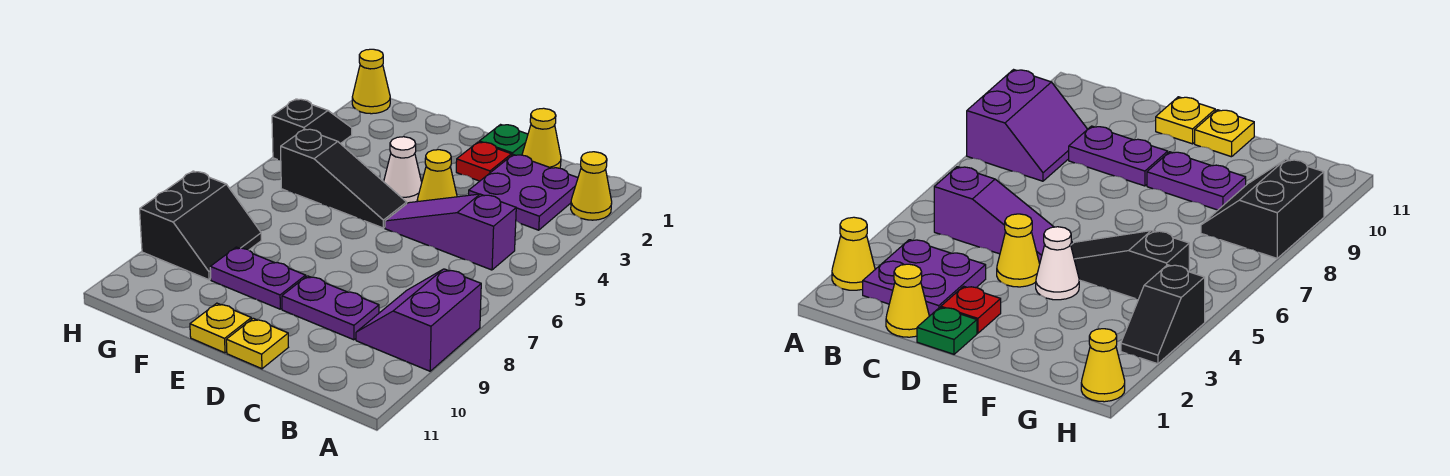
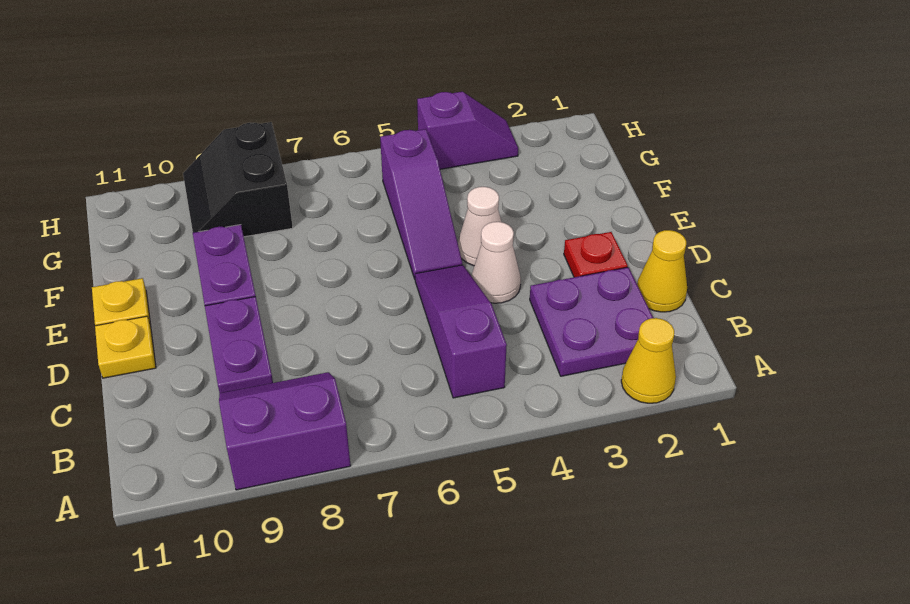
green plate D1 level 1 -> none
yellow cone D4 level 1 -> white cone D4 level 1
black slope E5:G5 level 1 top G -> purple slope E5:G5 level 1 top G
black slope G8:H9 level 1 top H -> black slope G8:H9 level 1 top 8
yellow cone H1 level 1 -> none
black slope H3:H4 level 1 top 4 -> purple slope H3:H4 level 1 top 4

